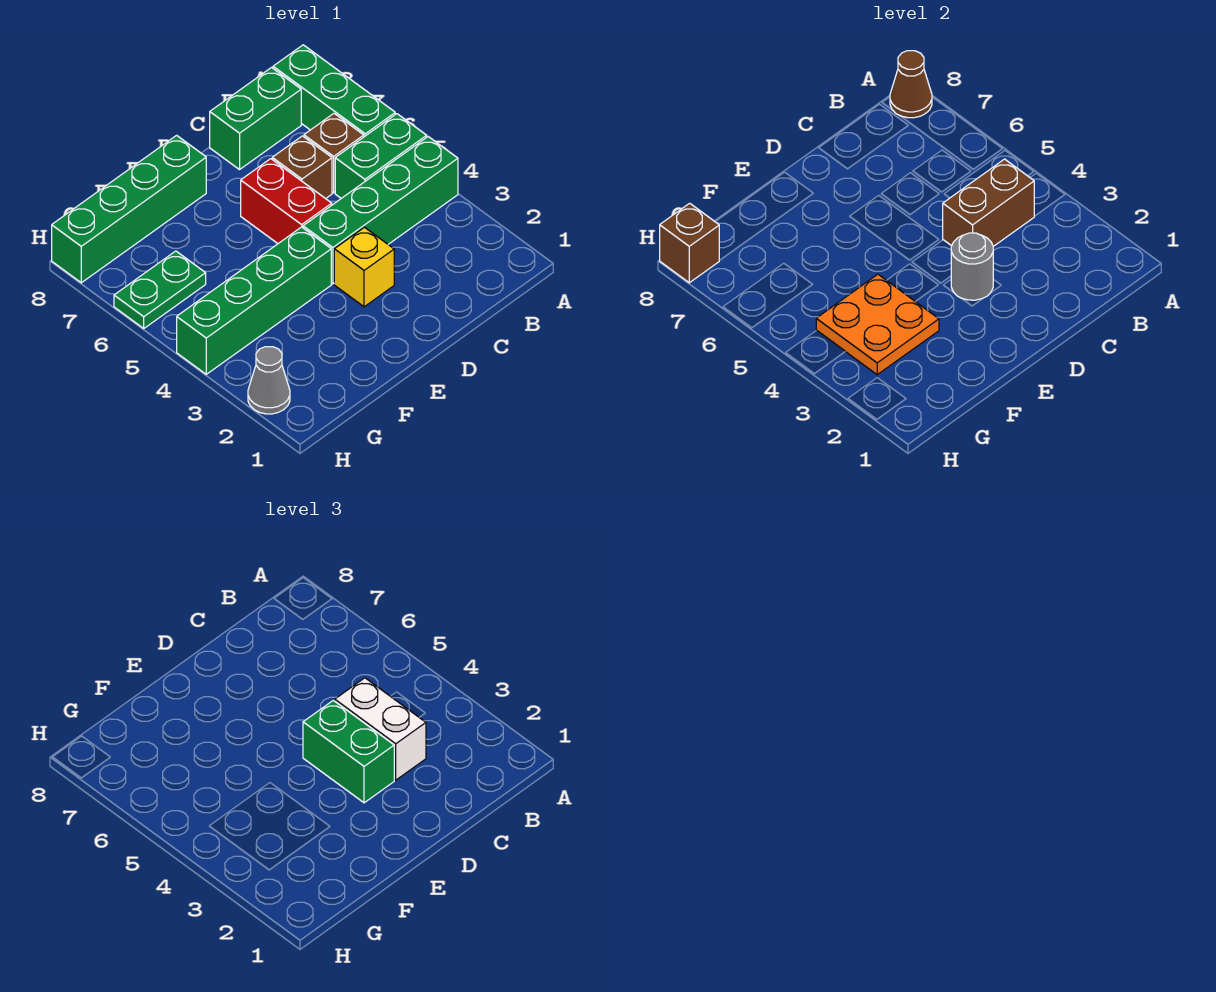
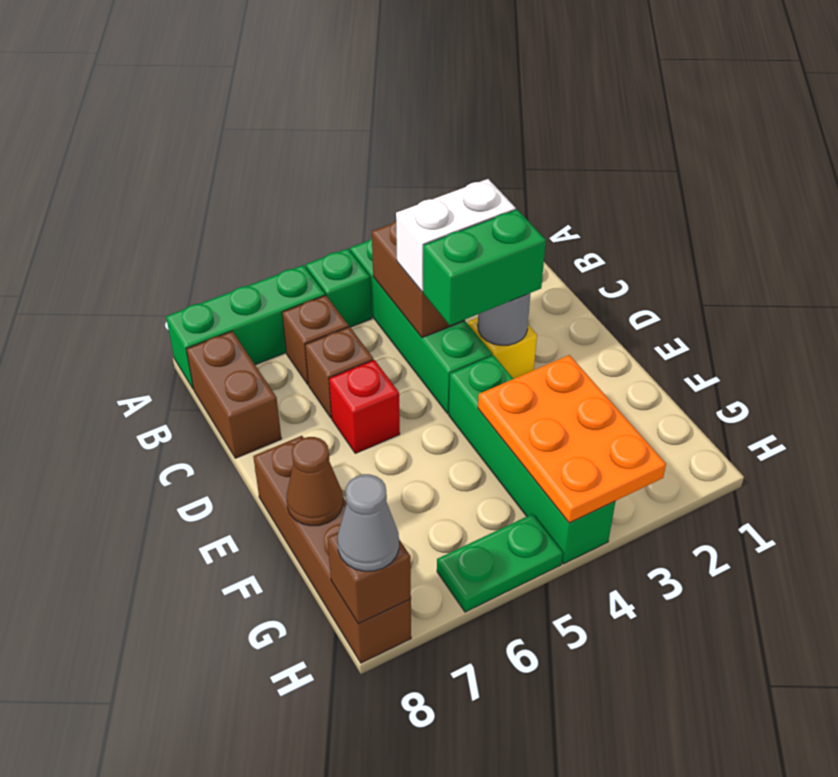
green brick A5:B5 level 1 -> green brick A5 level 1
brown cone A8 level 2 -> brown cone F8 level 2
green brick B8:C8 level 1 -> brown brick B8:C8 level 1
red brick D5:D6 level 1 -> red brick D6 level 1
green brick E8:H8 level 1 -> brown brick E8:H8 level 1
orange plate F3:G4 level 2 -> orange plate F3:H4 level 2
green plate G6:H6 level 1 -> green plate H5:H6 level 1
grey cone H2 level 1 -> grey cone H8 level 3

